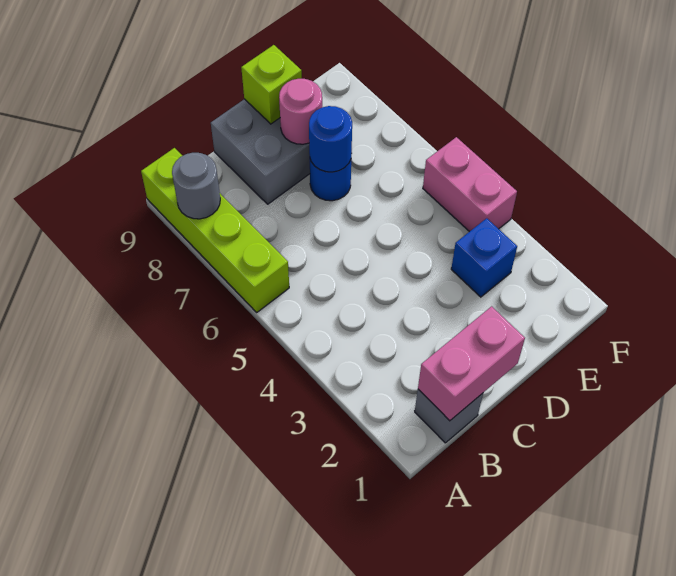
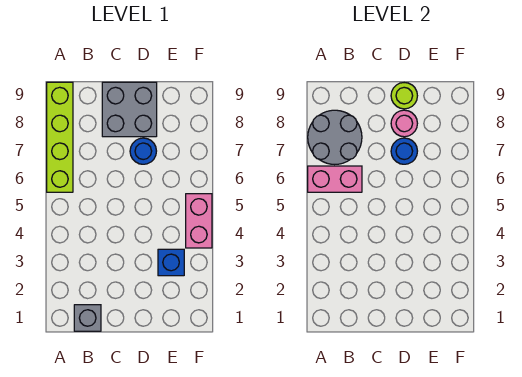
grey round brick A8 level 2 -> grey round brick A7:B8 level 2
pink brick B1:C1 level 2 -> pink brick A6:B6 level 2
lime brick D9 level 2 -> lime round brick D9 level 2

